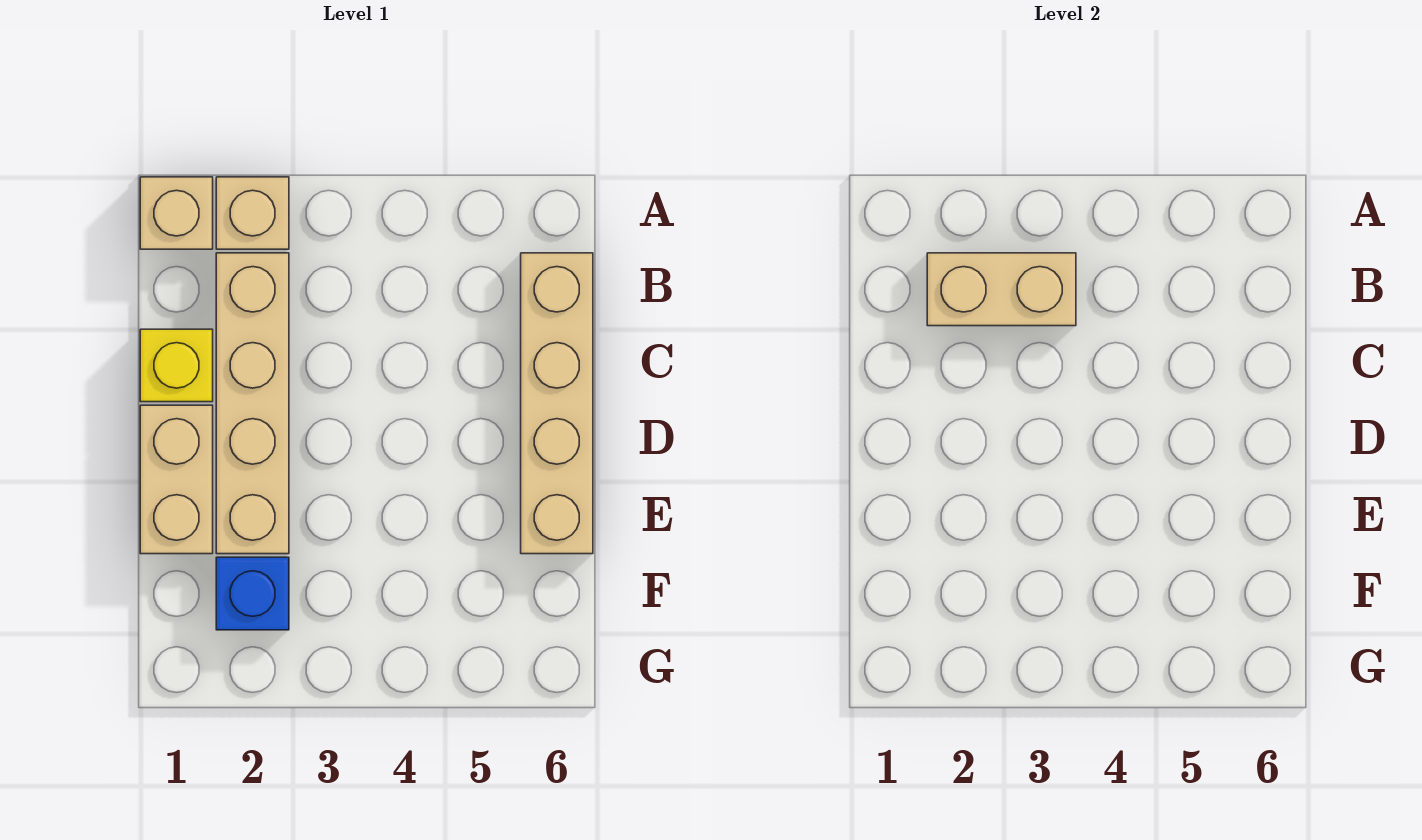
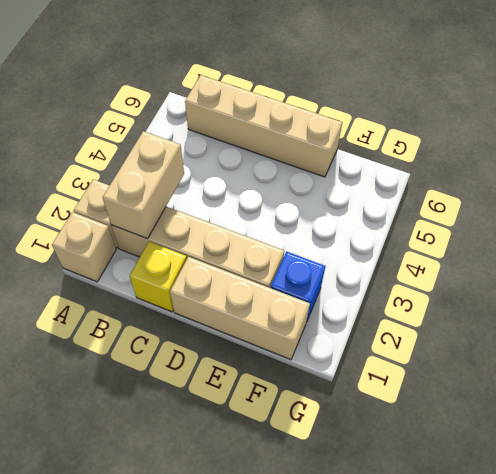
tan brick D1:E1 level 1 -> tan brick D1:F1 level 1

